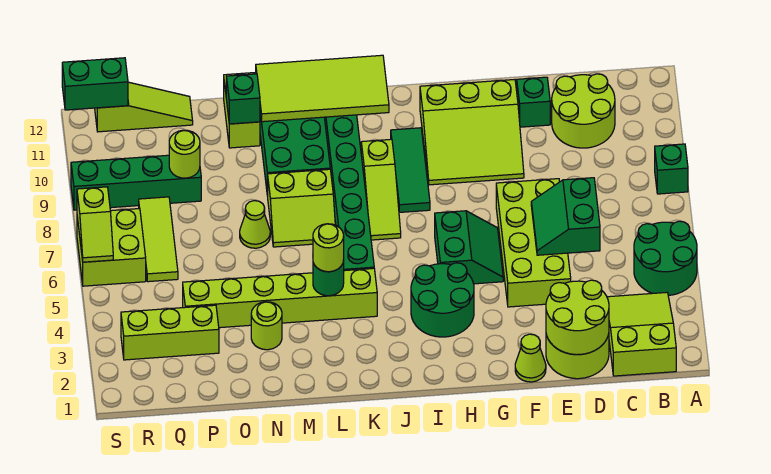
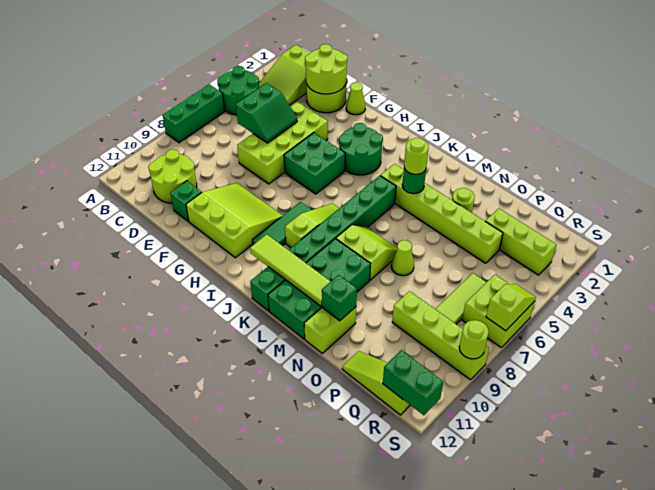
green brick A8 level 1 -> green brick A6:A8 level 1
green slope G5:H6 level 1 top H -> green brick G5:H6 level 1
lime tile J11:M12 level 2 -> lime tile J11:M11 level 2
green brick P9:S9 level 1 -> lime brick P9:S9 level 1
lime round brick P9 level 2 -> lime round brick S9 level 2

